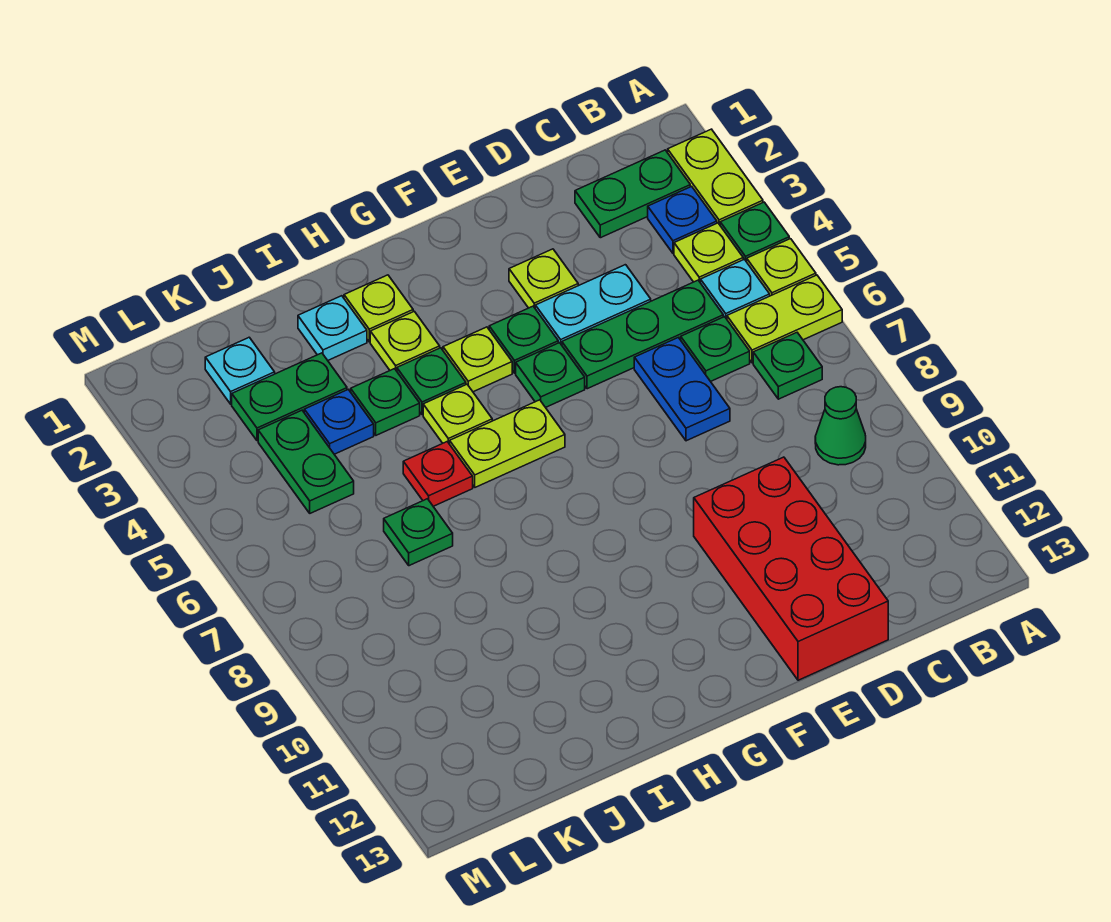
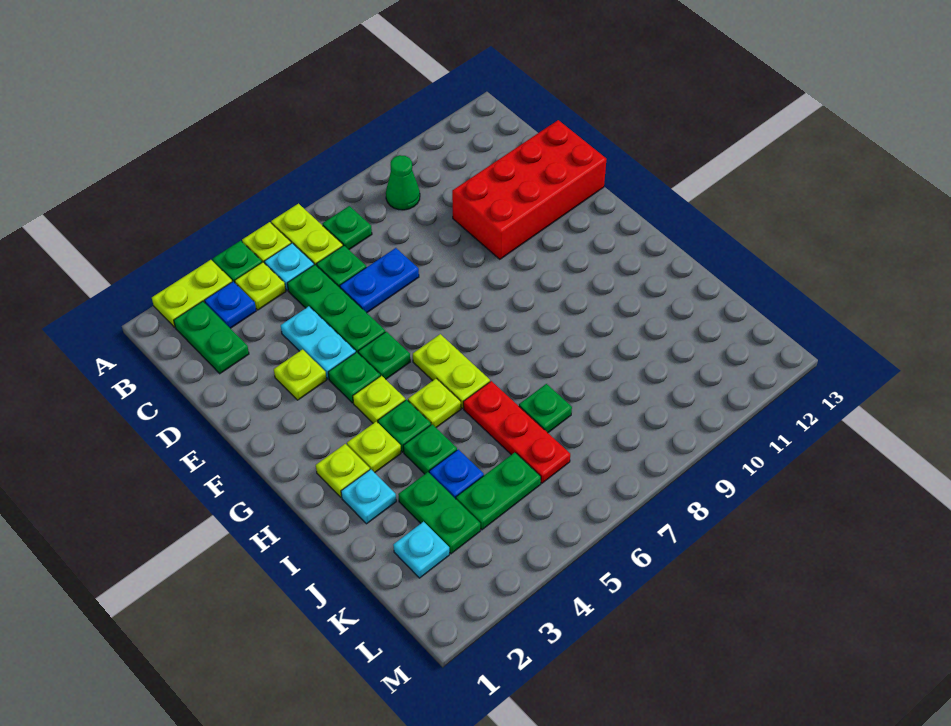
red plate I6 level 1 -> red plate I6:K6 level 1

